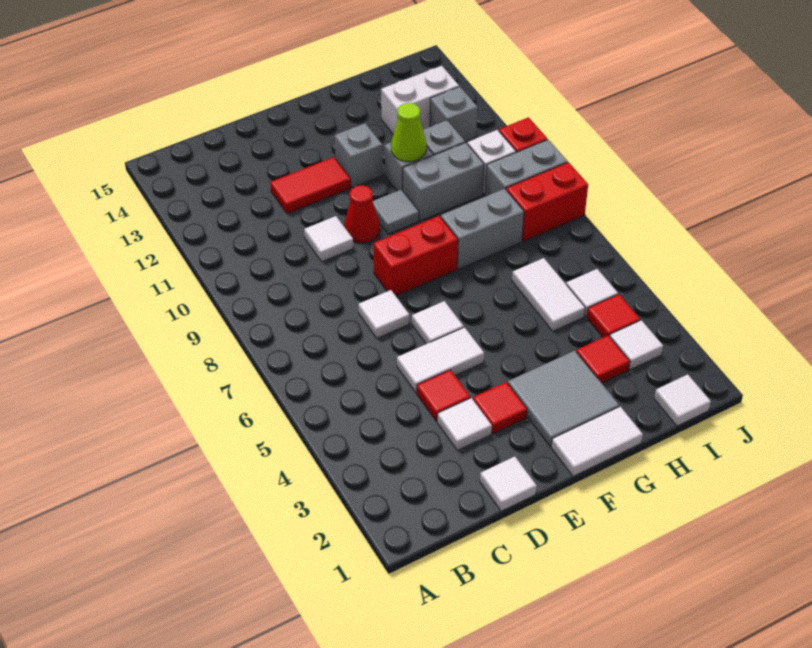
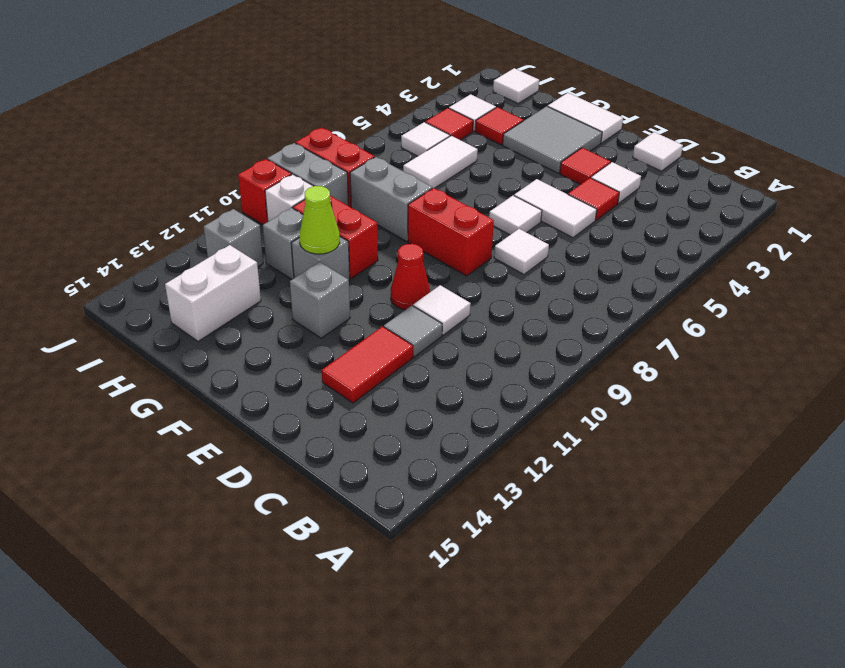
red tile D12:E12 level 1 -> red tile D12:D13 level 1
grey tile F10 level 1 -> grey tile D11 level 1
grey brick G10:H10 level 1 -> red brick G10:H10 level 1
white brick H13:I13 level 1 -> white brick H13:H14 level 1

